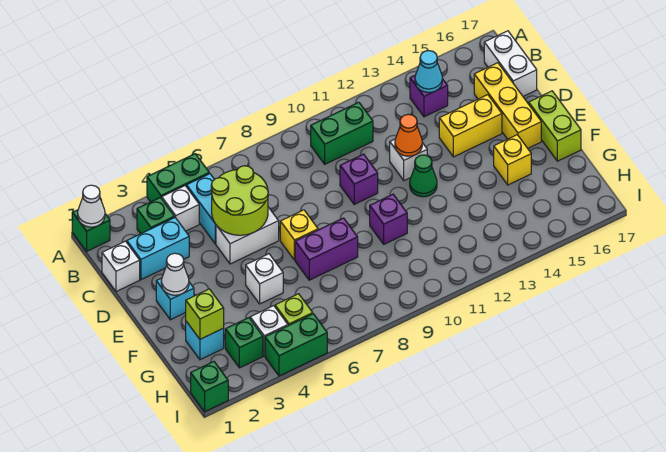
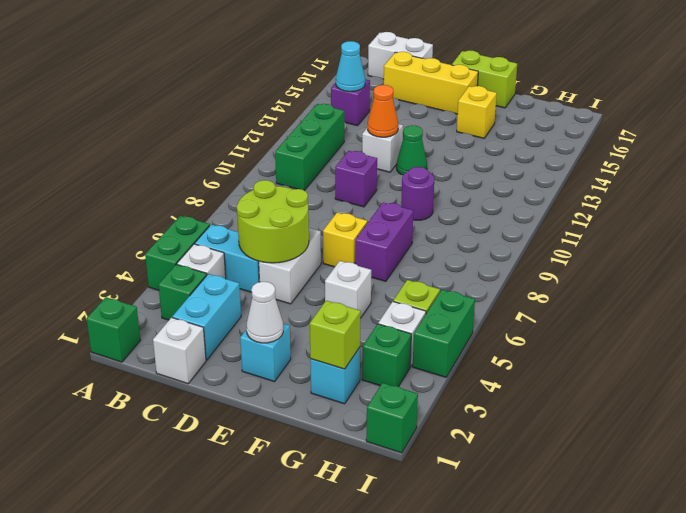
white cone A1 level 2 -> none
green brick B10:B11 level 1 -> green brick B10:B12 level 1
yellow brick D14:D15 level 1 -> none
purple brick F10 level 1 -> purple round brick F10 level 1

